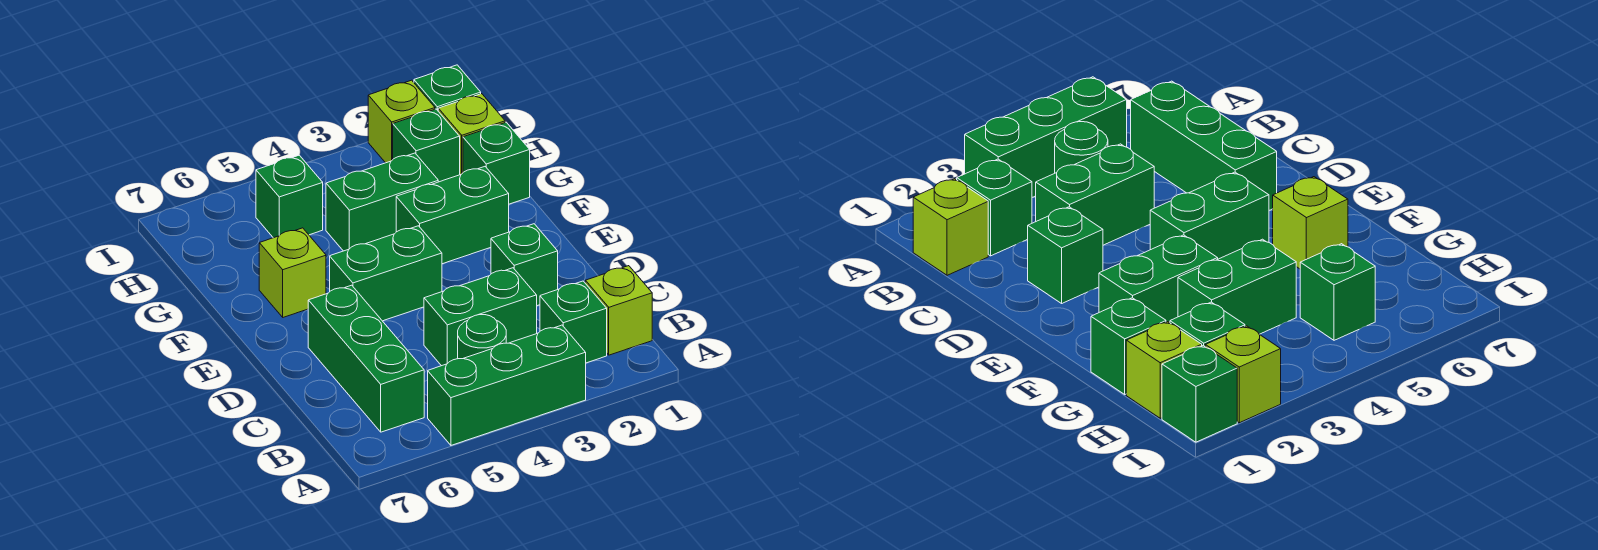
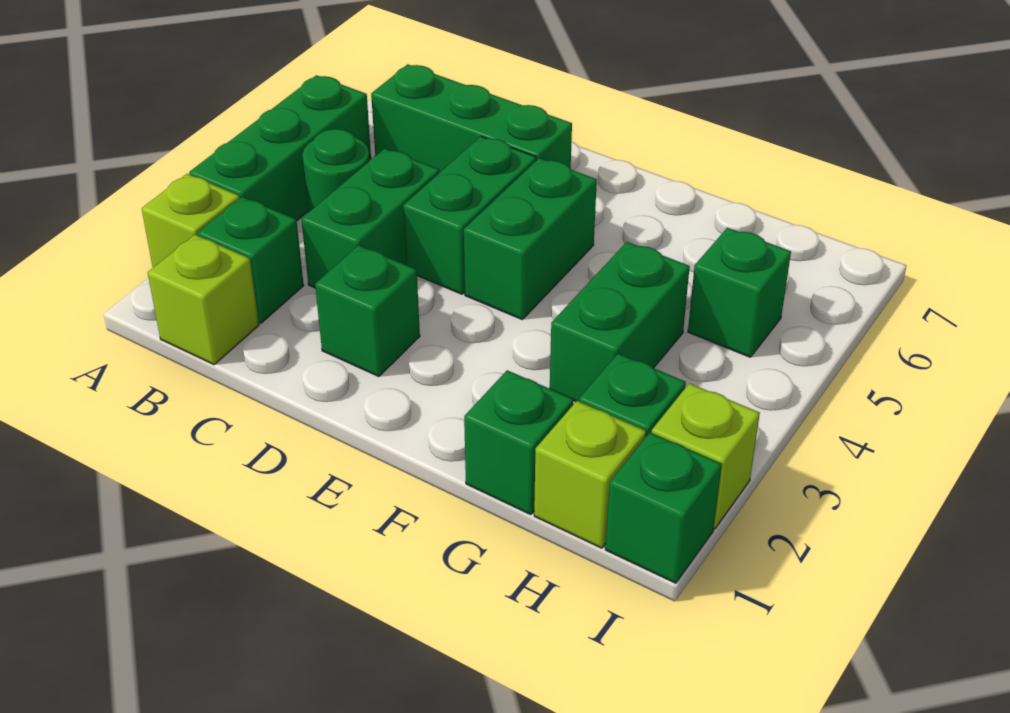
green brick F2:F3 level 1 -> green brick D4:D5 level 1
lime brick F6 level 1 -> lime brick A2 level 1

